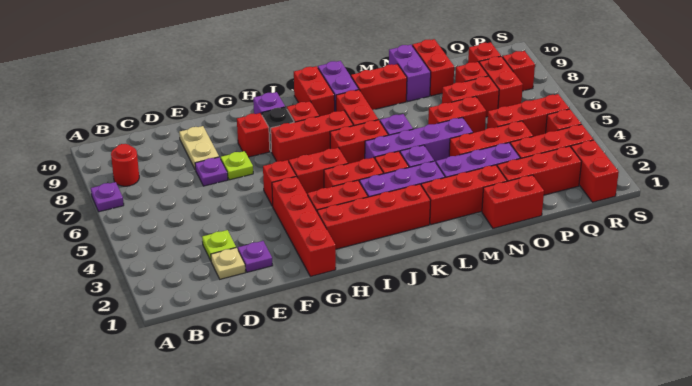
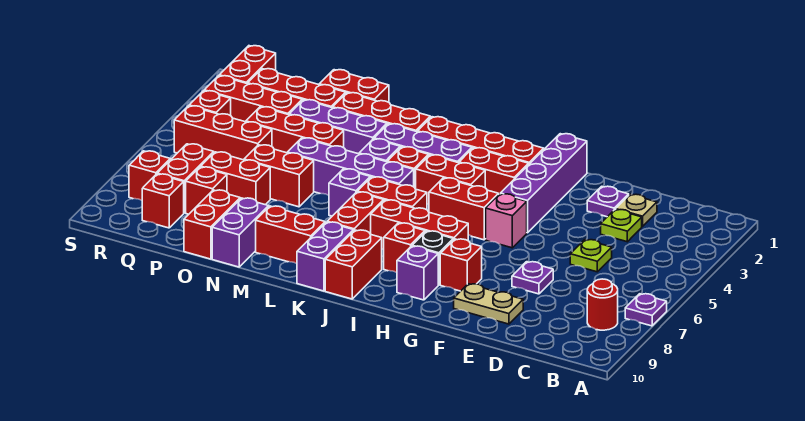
tan plate E8:E9 level 1 -> tan plate E9:F9 level 1
lime plate F7 level 1 -> lime plate D5 level 1
red brick G1:G4 level 1 -> purple brick G1:G4 level 1
red brick G5 level 1 -> pink brick G5 level 1

